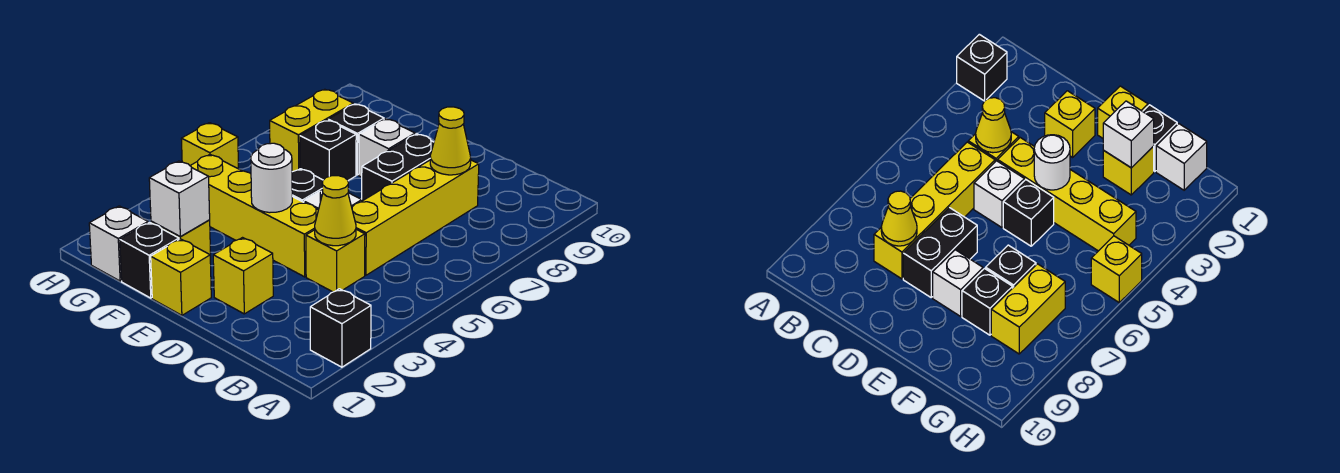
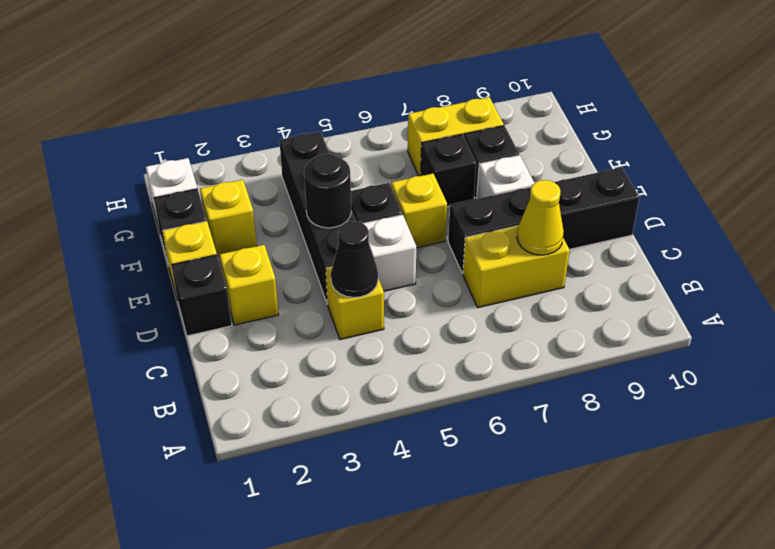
black brick A2 level 1 -> black brick D1 level 1
yellow cone C4 level 2 -> black cone C4 level 2
yellow brick C5:C8 level 1 -> yellow brick C7:C8 level 1
yellow brick D4:G4 level 1 -> black brick D4:G4 level 1
black brick D7:D8 level 1 -> black brick D7:D10 level 1
white round brick E4 level 2 -> black round brick E4 level 2
white brick F2 level 2 -> none
yellow brick H5 level 1 -> yellow brick E6 level 1

